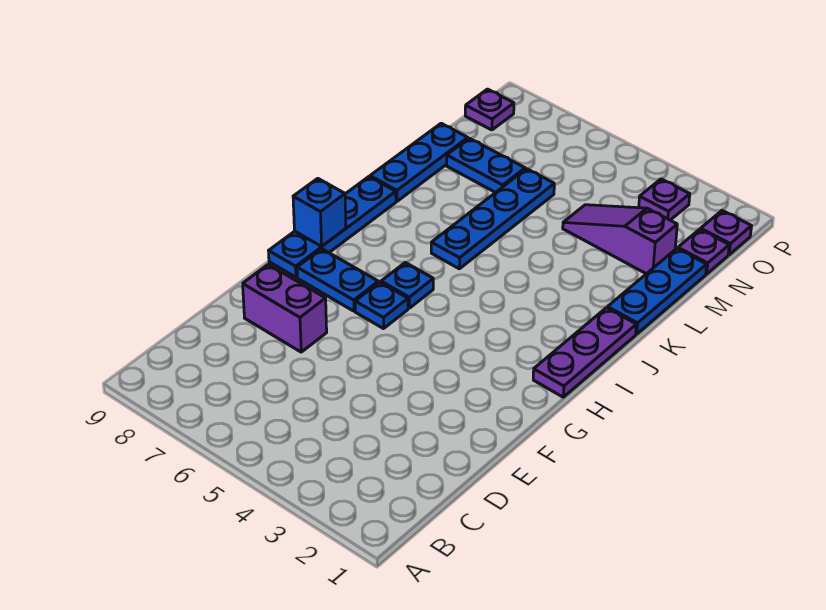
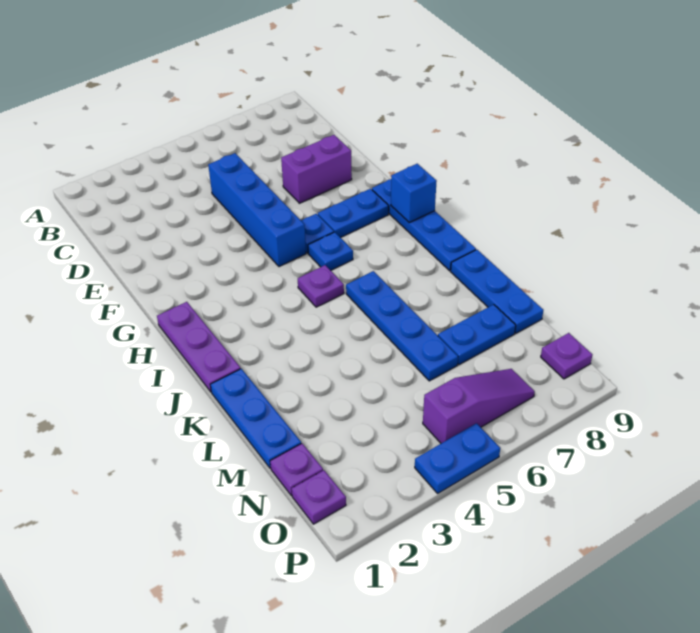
none -> blue brick D5:G5 level 1
purple slope M2:M4 level 1 top 2 -> purple slope O5:O7 level 1 top 5
purple plate O3 level 1 -> purple plate I5 level 1
none -> blue plate P4:P5 level 1

